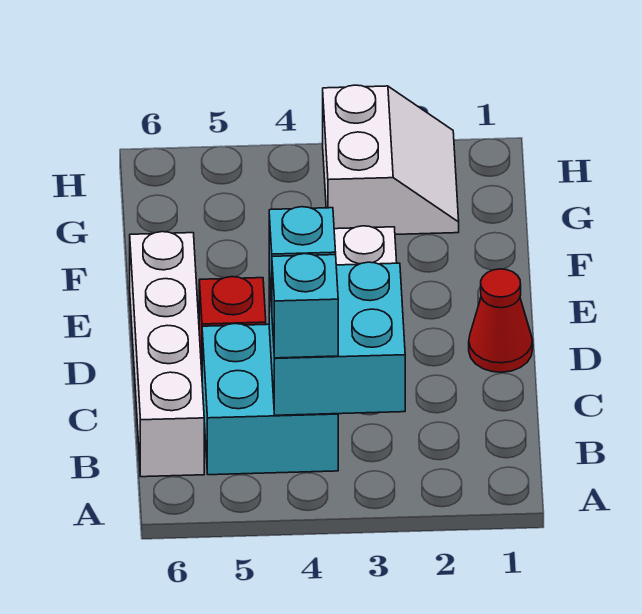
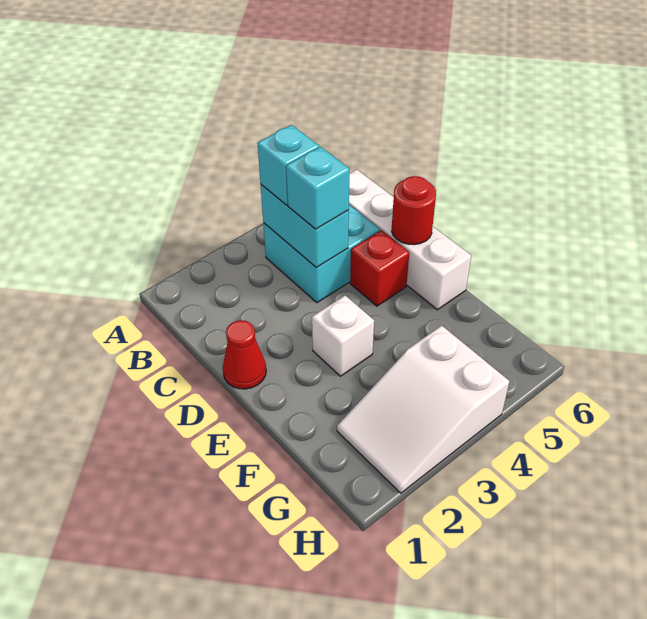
cyan brick B3:C4 level 2 -> cyan brick B4:C4 level 2
none -> red round brick D6 level 2
white slope G2:H3 level 1 top 3 -> white slope G2:H4 level 1 top 4

